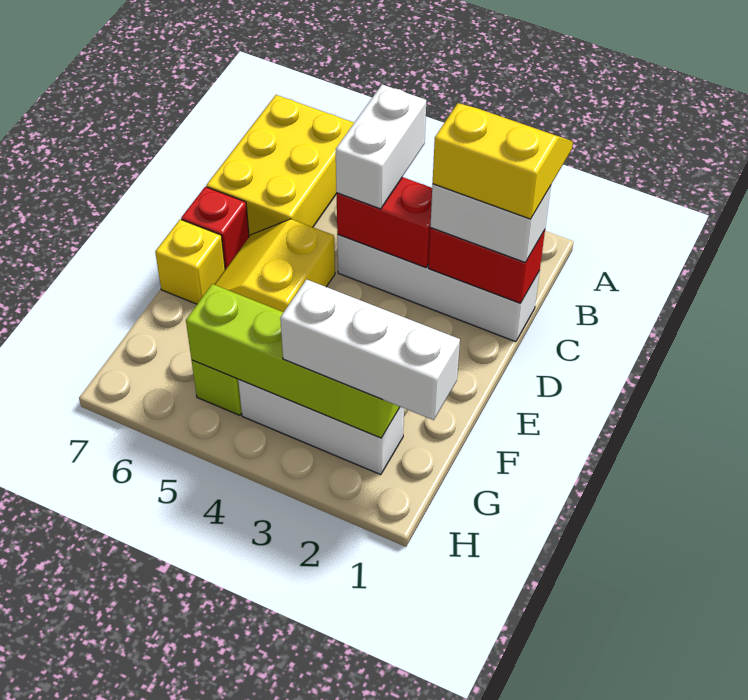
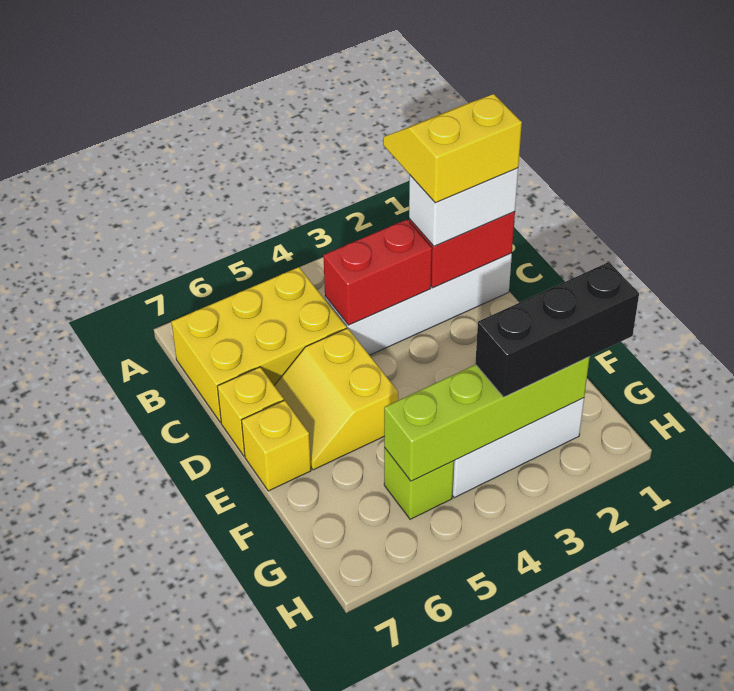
yellow brick A6:C7 level 1 -> yellow brick B5:C7 level 1
white brick B4:C4 level 3 -> none
red brick D7 level 1 -> yellow brick D7 level 1
white brick G1:G3 level 3 -> black brick G1:G3 level 3

